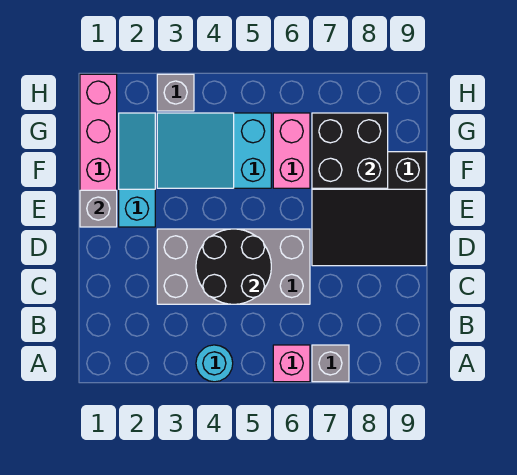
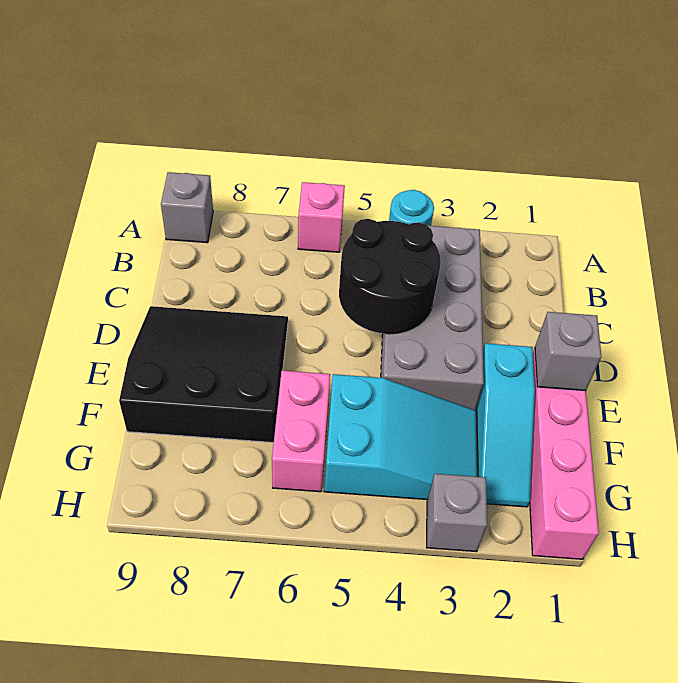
grey brick A7 level 1 -> grey brick A9 level 1
grey brick C3:D6 level 1 -> grey brick B3:E4 level 1
black brick F7:G8 level 2 -> none

